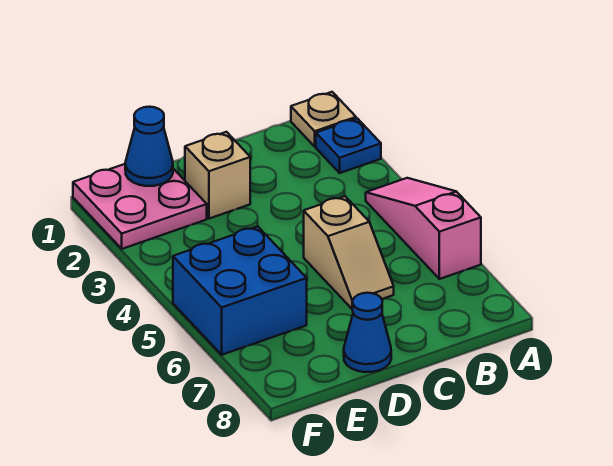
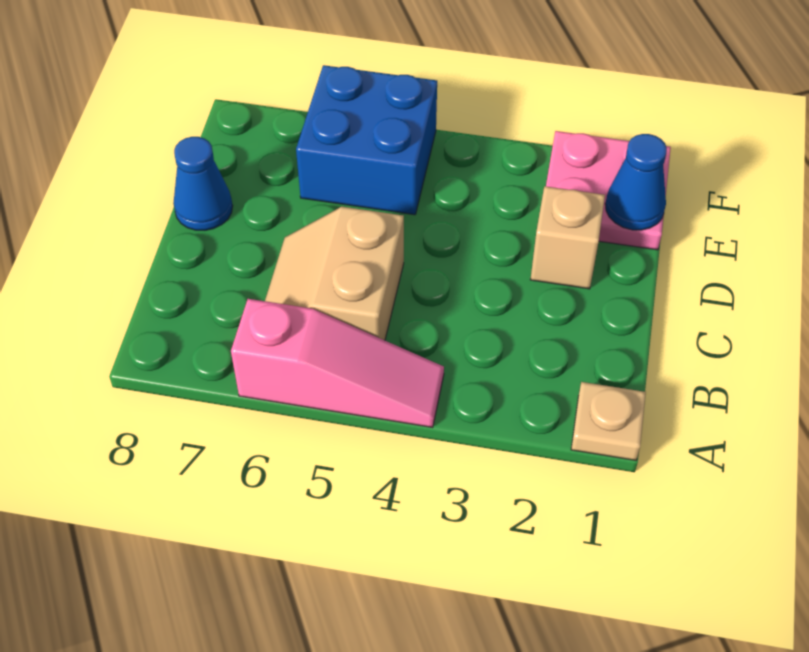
blue plate A2 level 1 -> none
tan slope C5:C6 level 1 top 5 -> tan slope B5:C6 level 1 top 5

